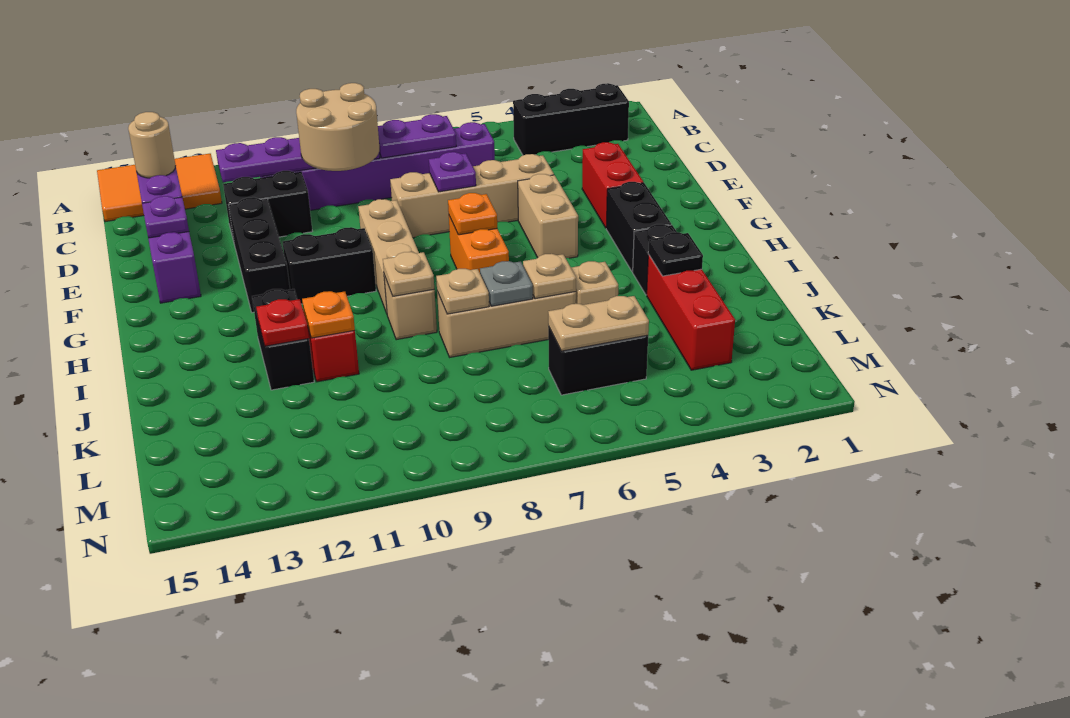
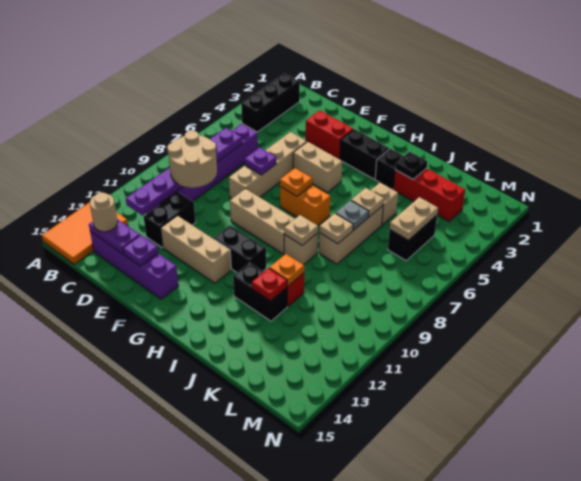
black brick E12:G12 level 1 -> tan brick E12:G12 level 1
black brick G10:G11 level 1 -> black brick G11:H11 level 1

